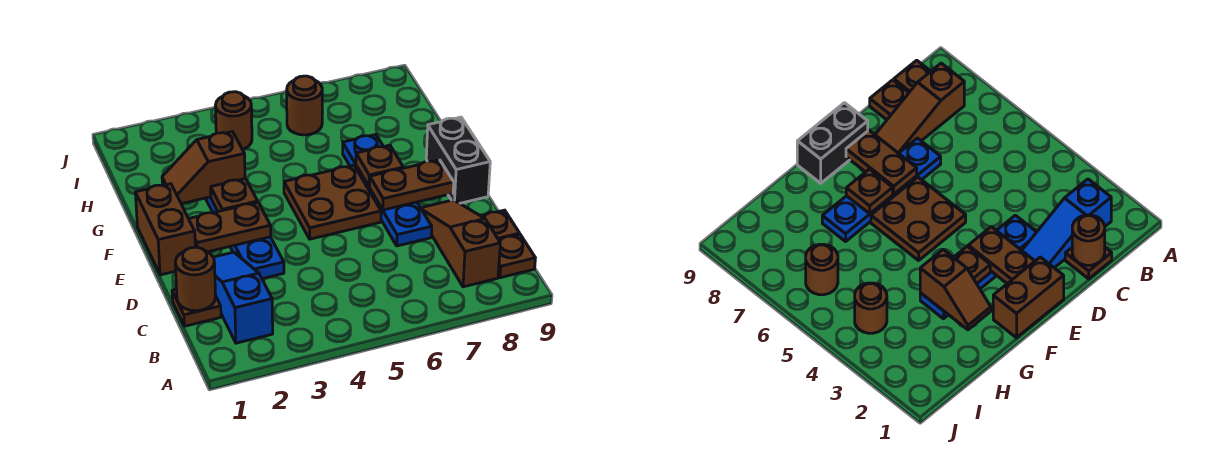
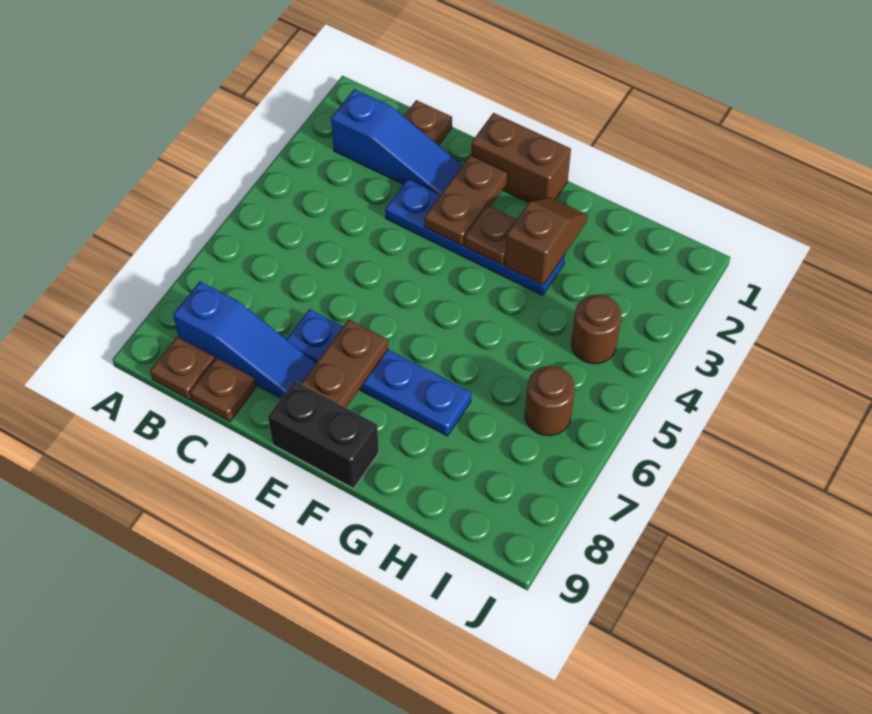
brown slope B8:D8 level 1 top B -> blue slope B8:D8 level 1 top B
brown round brick C1 level 2 -> none
brown plate E5:F6 level 1 -> none
brown plate F7 level 2 -> none

